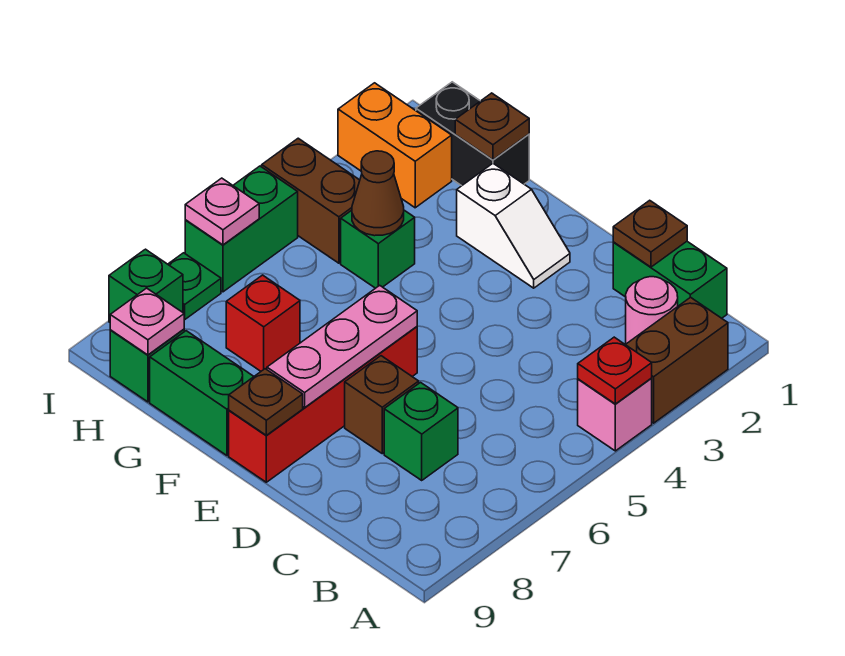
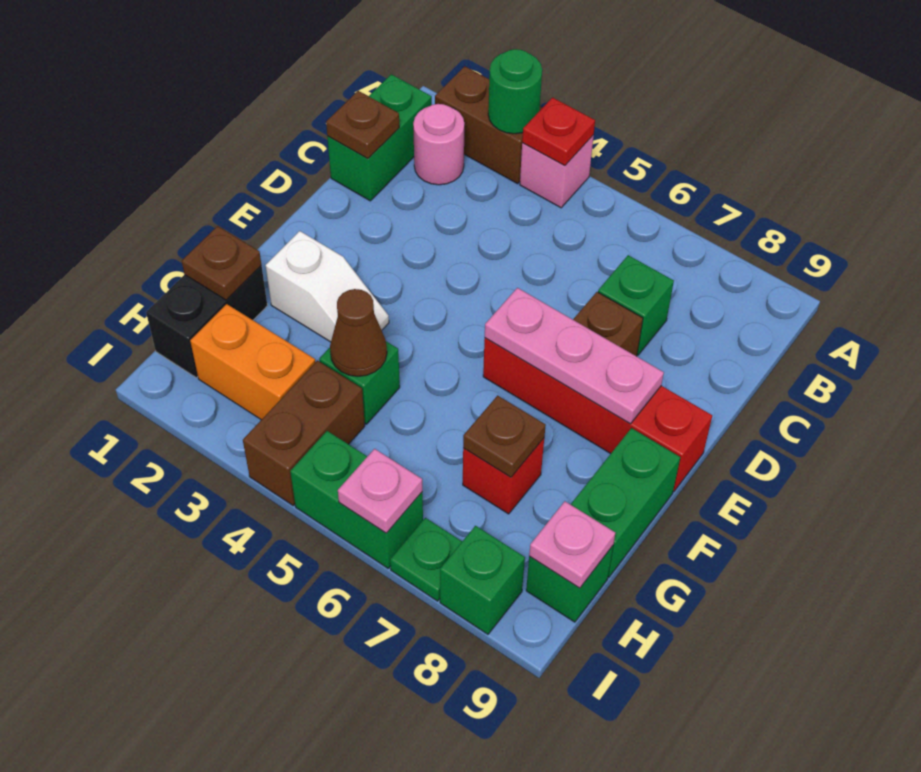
none -> green round brick A3 level 2
white slope E2:F2 level 1 top F -> white slope F2:F3 level 1 top 2
brown plate E9 level 2 -> brown plate G7 level 2
orange brick H2:I2 level 1 -> orange brick H2:H3 level 1

